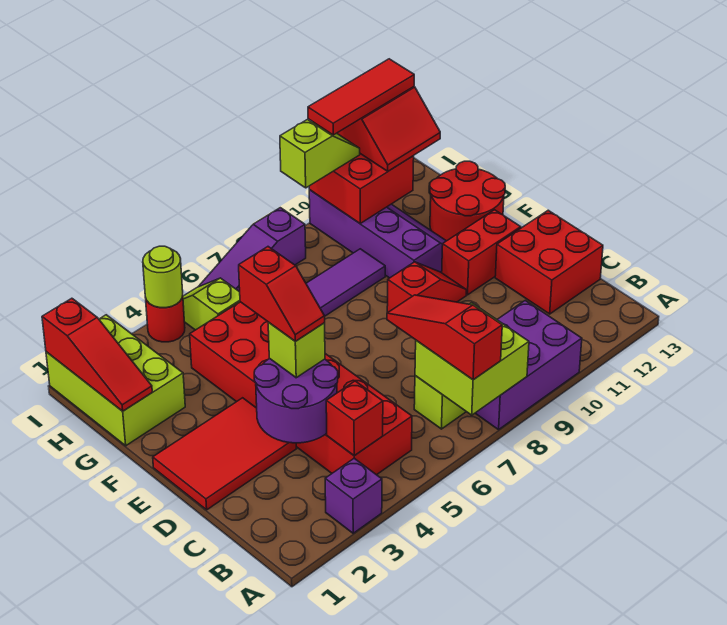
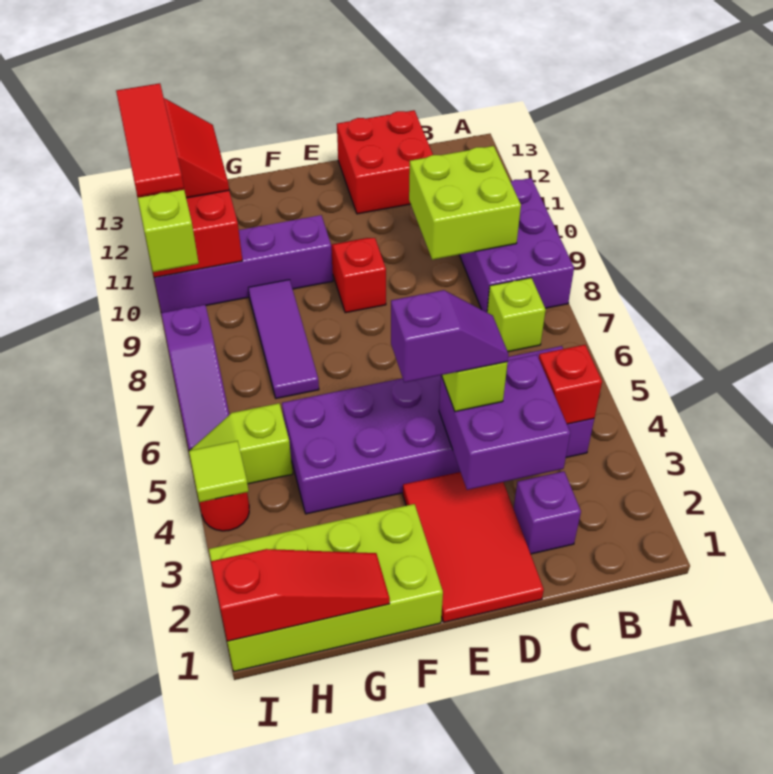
purple brick A3 level 1 -> purple brick C2 level 1
lime brick A7:B8 level 2 -> lime brick B9:C10 level 2
red slope A7:C7 level 3 top A -> none
red brick B4:G5 level 1 -> purple brick B4:G5 level 1
purple round brick C3:D4 level 2 -> purple brick C3:D4 level 2
red slope D4:E4 level 4 top E -> purple slope D4:E4 level 4 top E
red brick E11:E12 level 1 -> none
red round brick F12:G13 level 1 -> none
lime brick G1:I2 level 1 -> lime brick F1:I2 level 1
lime round brick I4 level 2 -> lime tile I4 level 2

